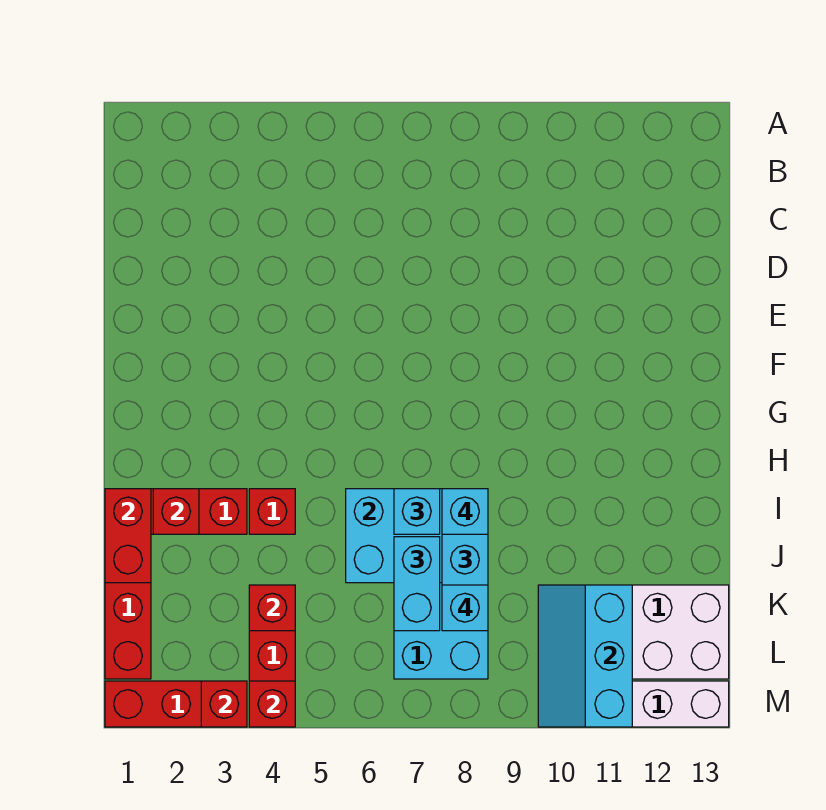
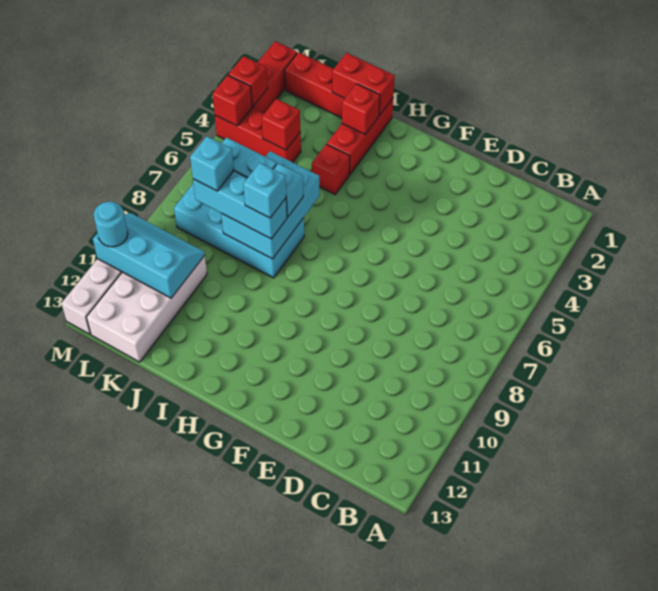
none -> cyan round brick M11 level 3

